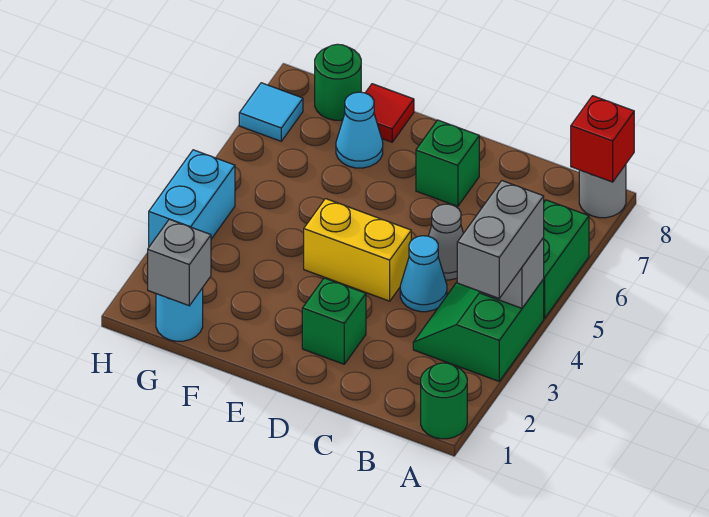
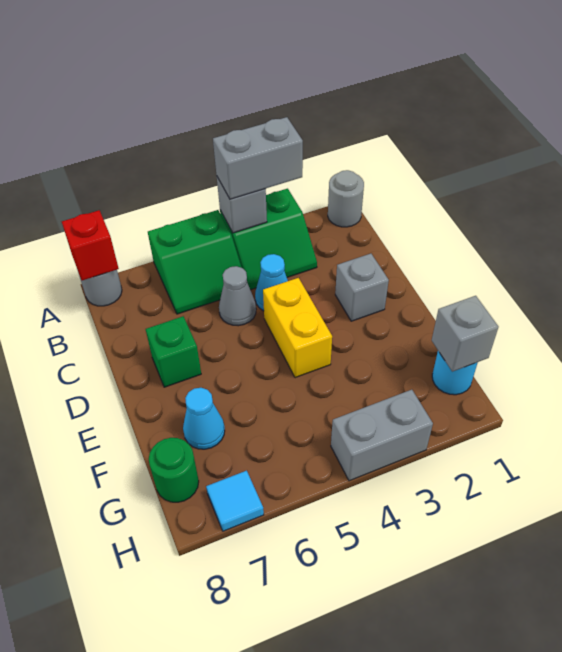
green round brick A1 level 1 -> grey round brick A1 level 1
green brick D2 level 1 -> grey brick D2 level 1
red tile F8 level 1 -> none
cyan brick H3:H4 level 1 -> grey brick H3:H4 level 1

